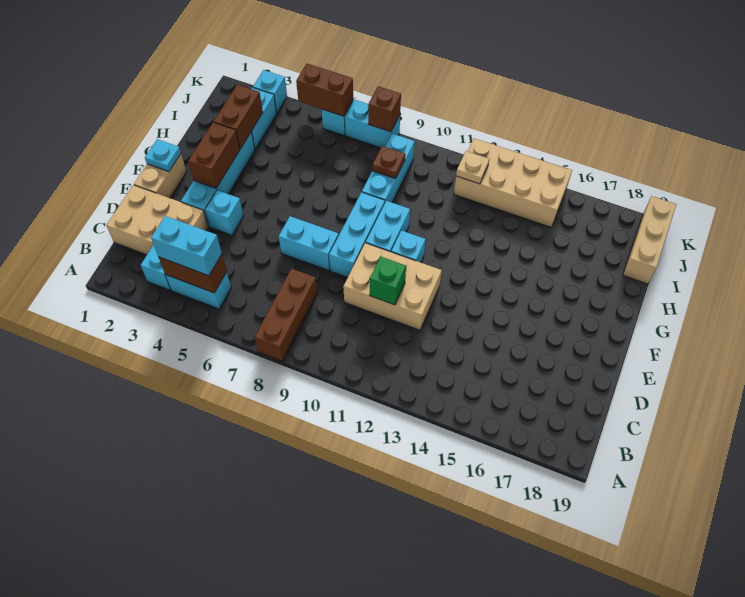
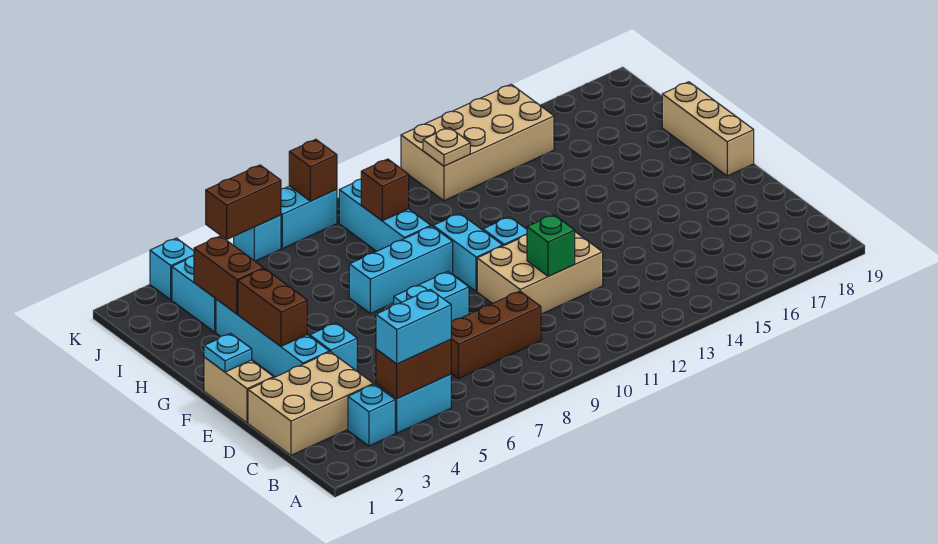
brown brick A8:C8 level 1 -> brown brick C7:C9 level 1
cyan brick E9:G9 level 1 -> cyan brick G7:G9 level 1
brown plate I9 level 2 -> brown brick I9 level 2
tan brick I19:K19 level 1 -> tan brick F19:H19 level 1

